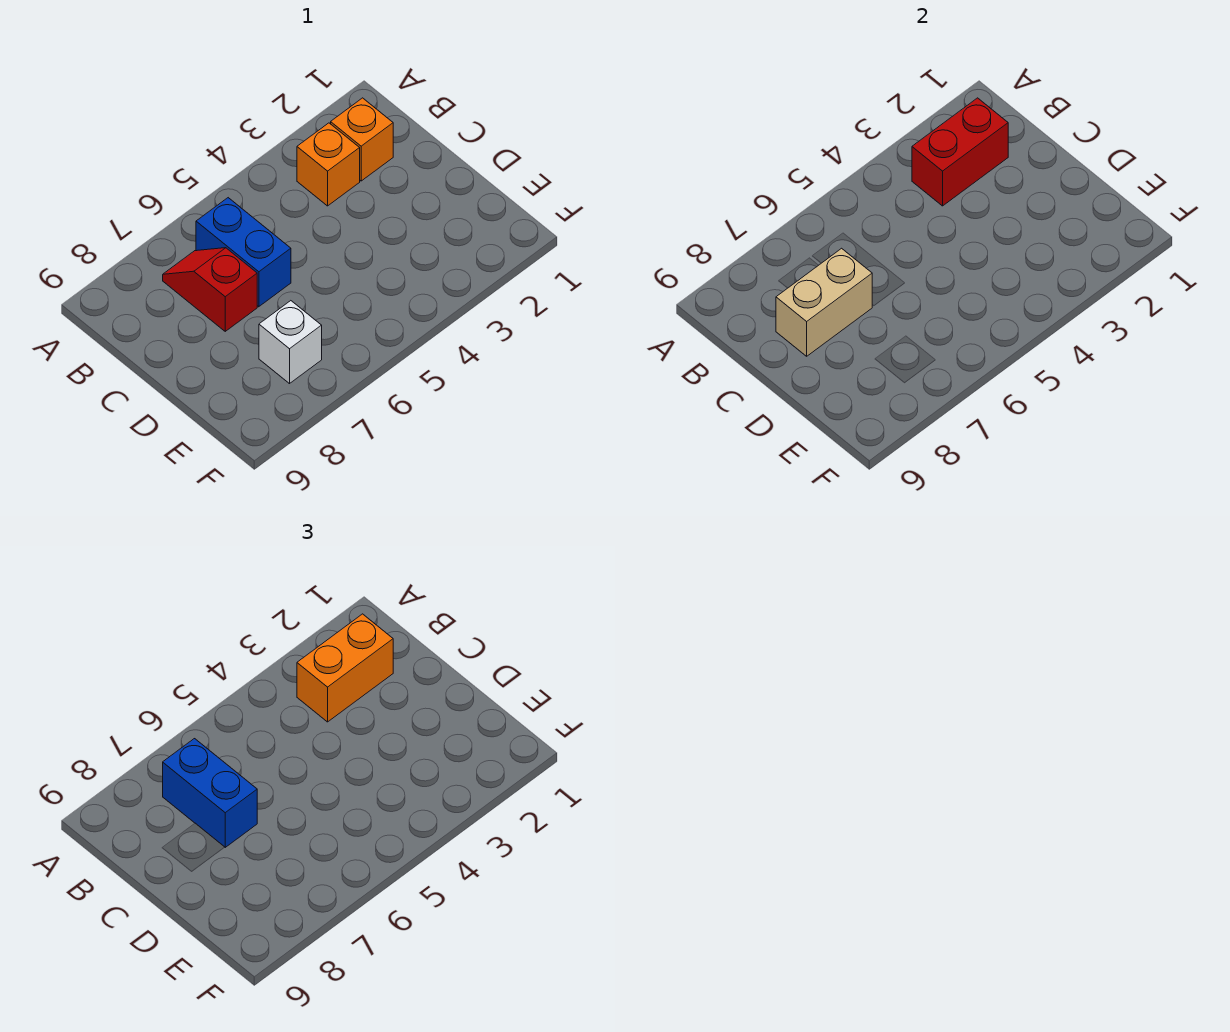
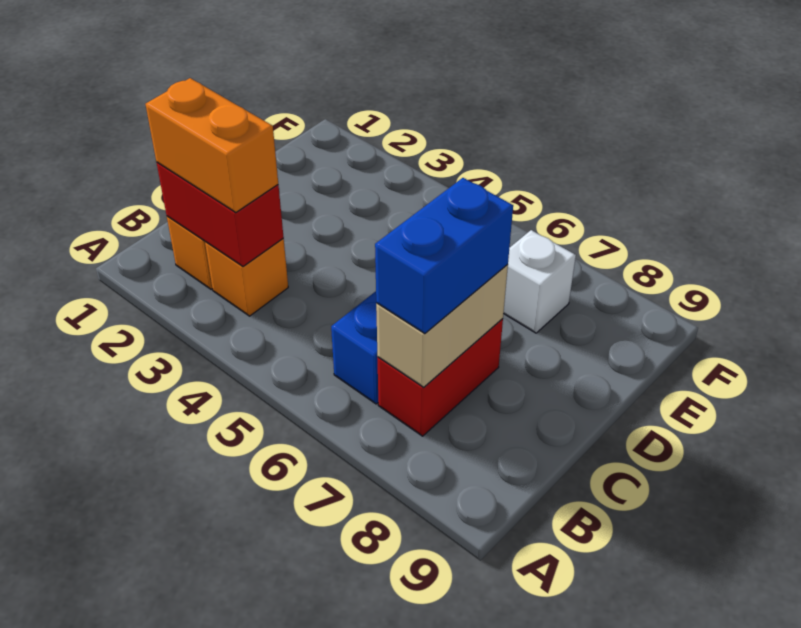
red slope B7:C7 level 1 top C -> red brick B7:C7 level 1
tan brick C7:C8 level 2 -> tan brick B7:C7 level 2

